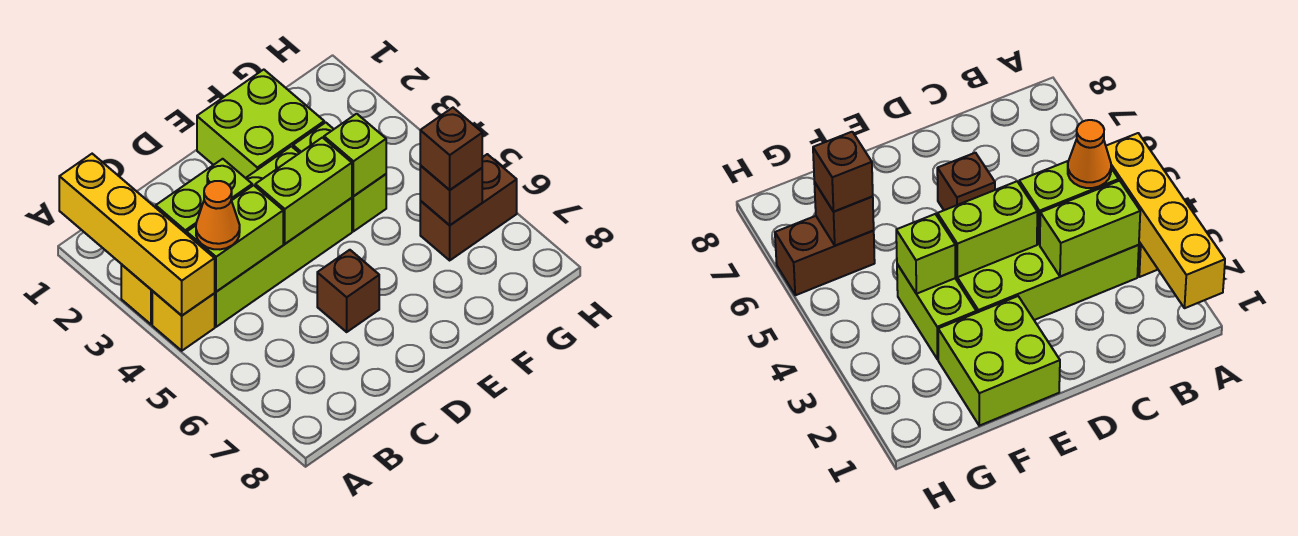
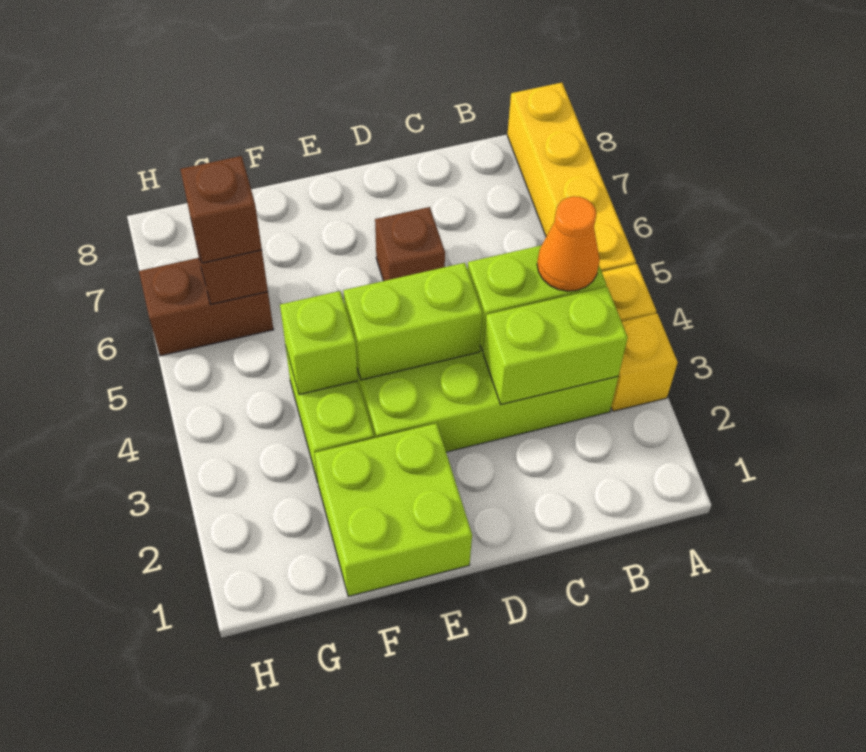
yellow brick A1:A4 level 2 -> yellow brick A5:A8 level 1

